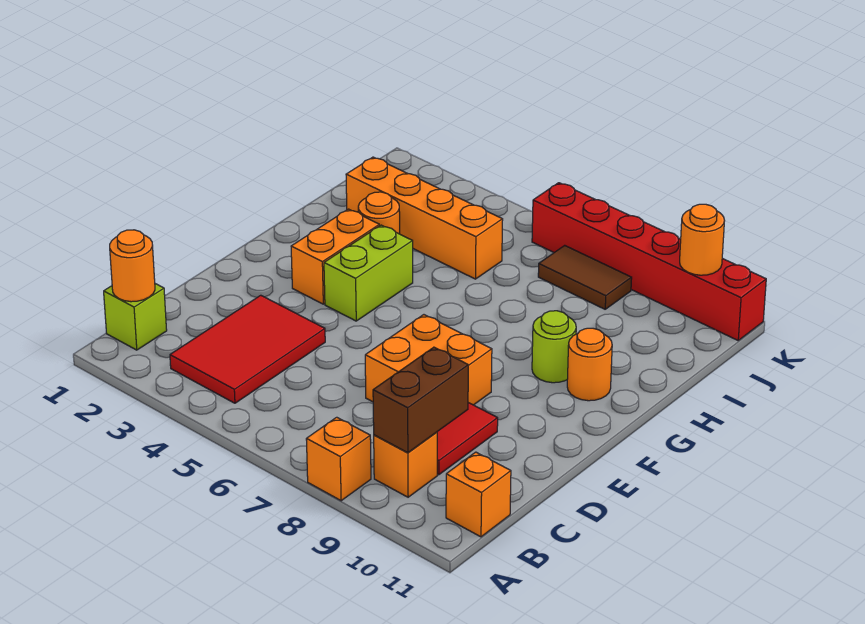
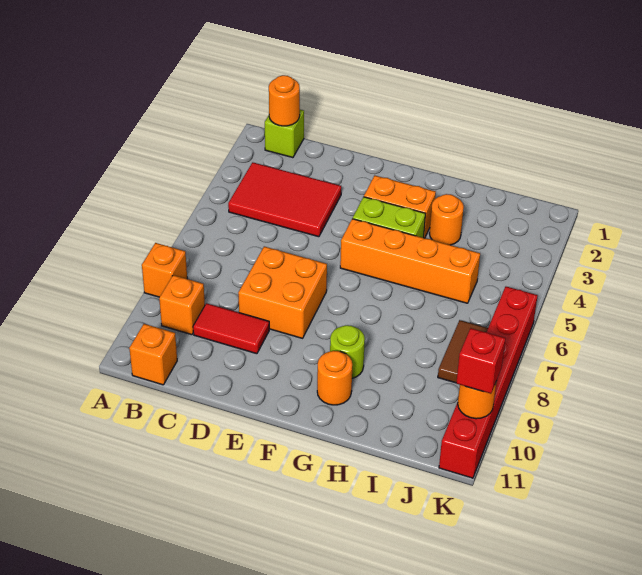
brown brick B9:C9 level 2 -> none
orange brick I2:I5 level 1 -> orange brick F5:I5 level 1
none -> red brick K10 level 3

